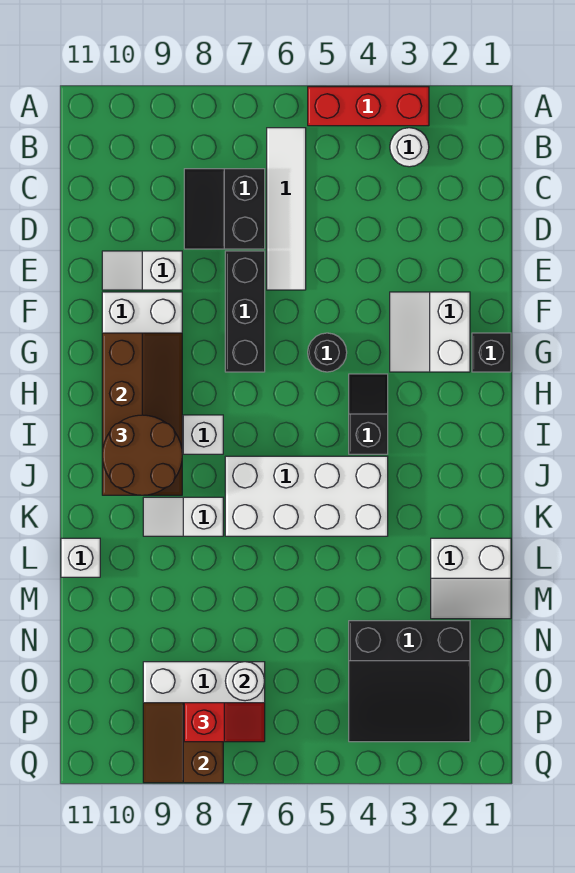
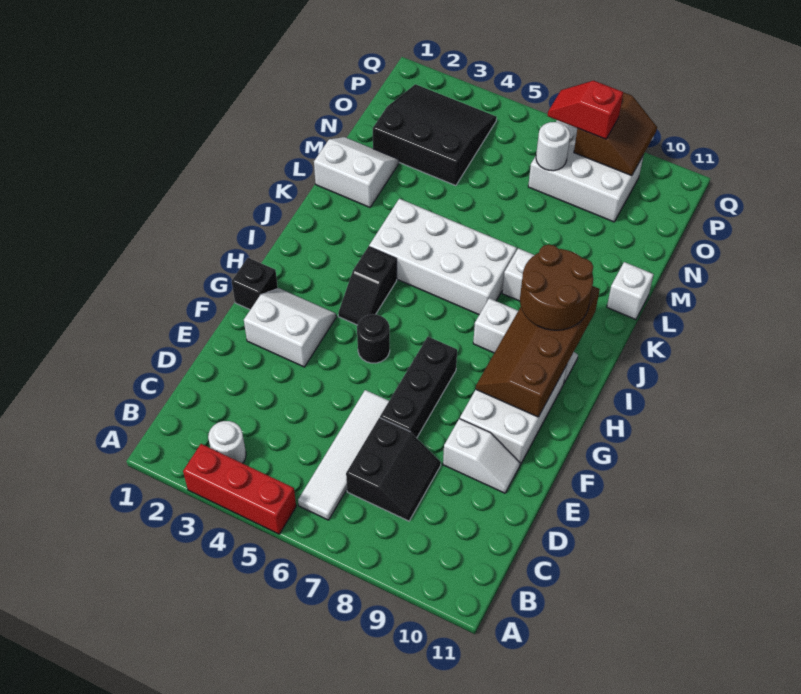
white slope F2:G3 level 1 top 2 -> white slope F2:G3 level 1 top F

